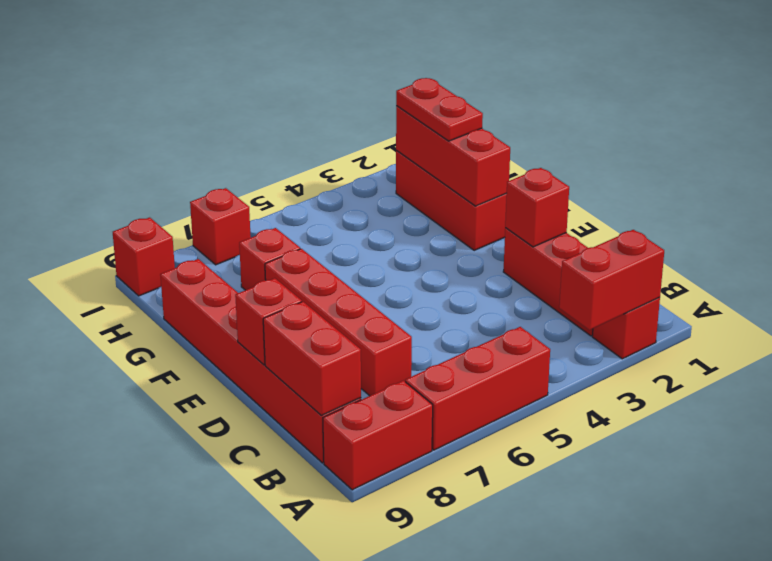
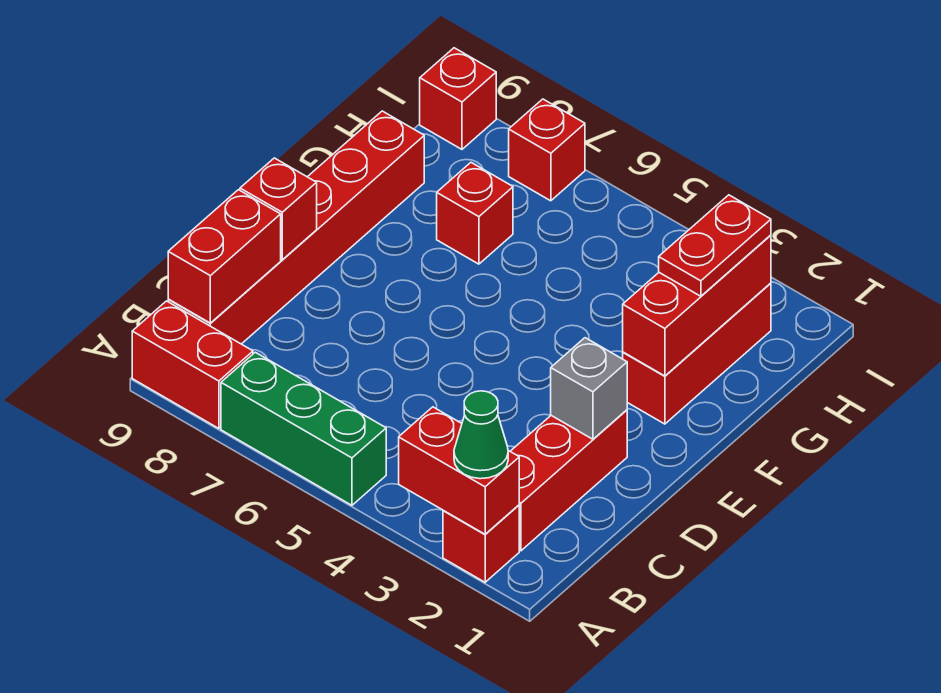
none -> green cone A2 level 3
red brick A5:A7 level 1 -> green brick A5:A7 level 1
red brick C7:F7 level 1 -> none
red brick D2 level 2 -> grey brick D2 level 2

